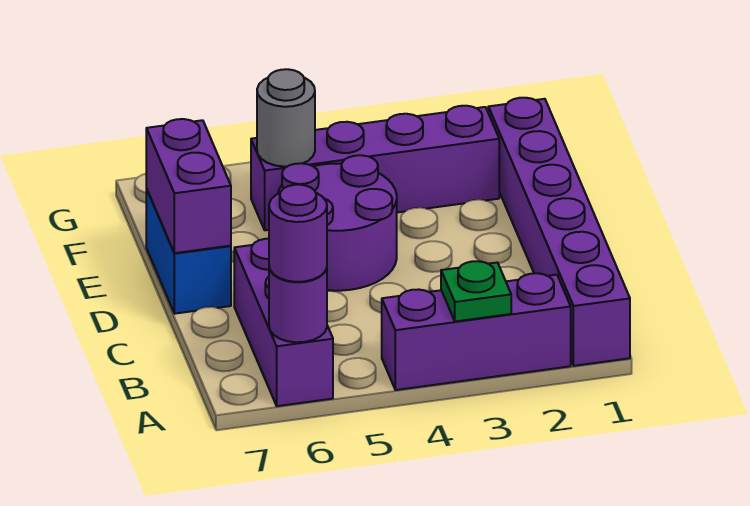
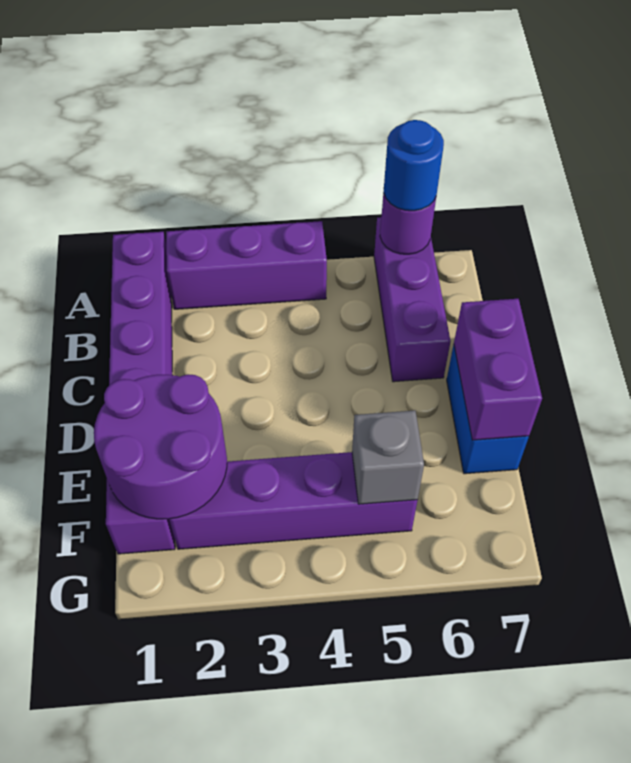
green plate A3 level 2 -> none
purple round brick A6 level 3 -> blue round brick A6 level 3
purple round brick D4:E5 level 1 -> purple round brick E1:F2 level 2
grey round brick F5 level 2 -> grey brick F5 level 2

